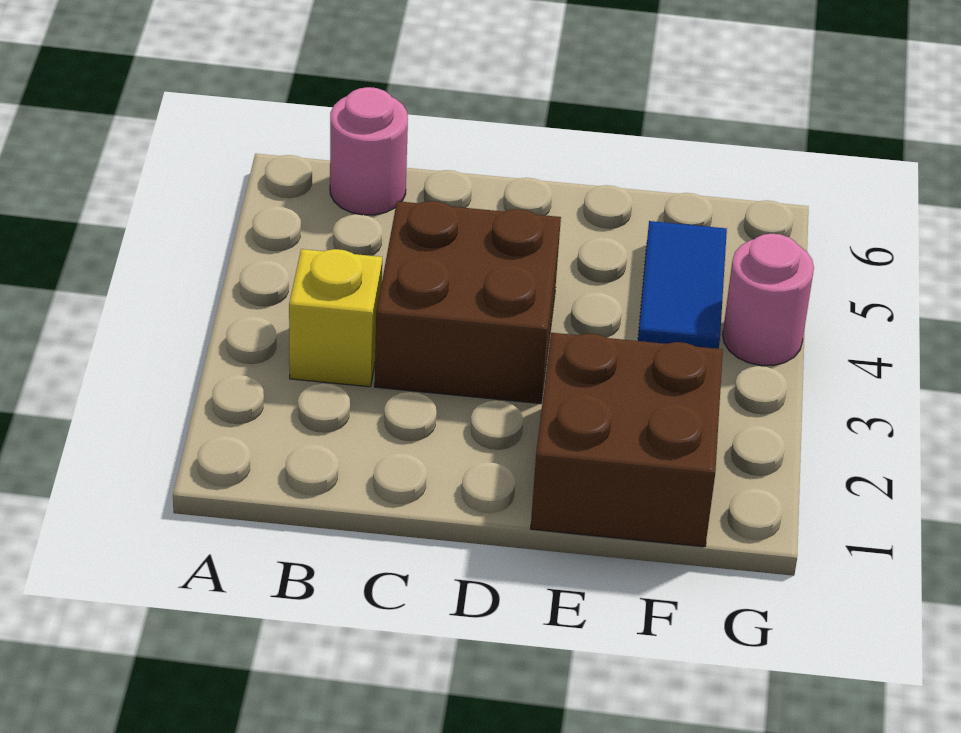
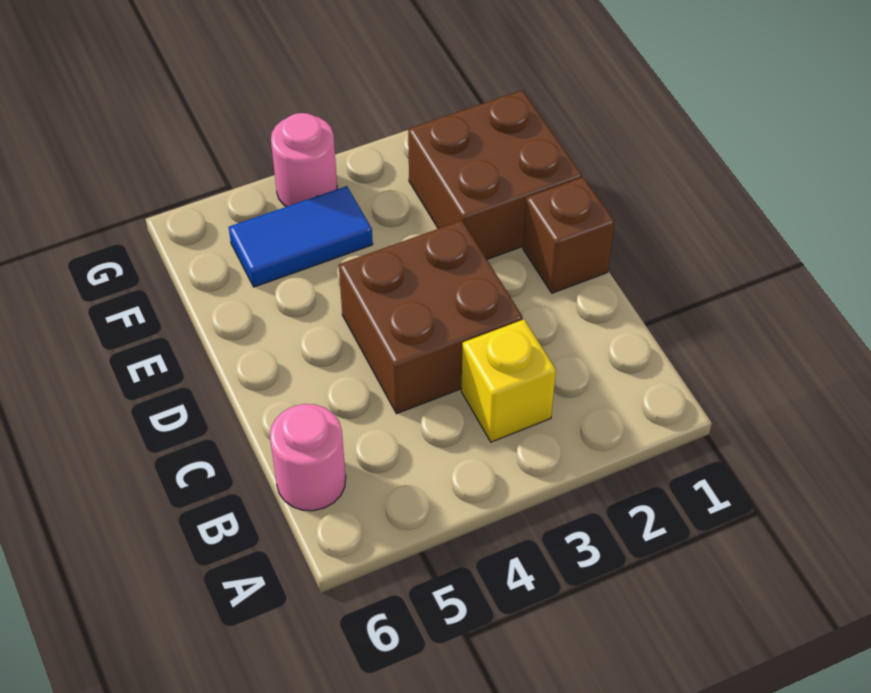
none -> brown brick D1 level 1

